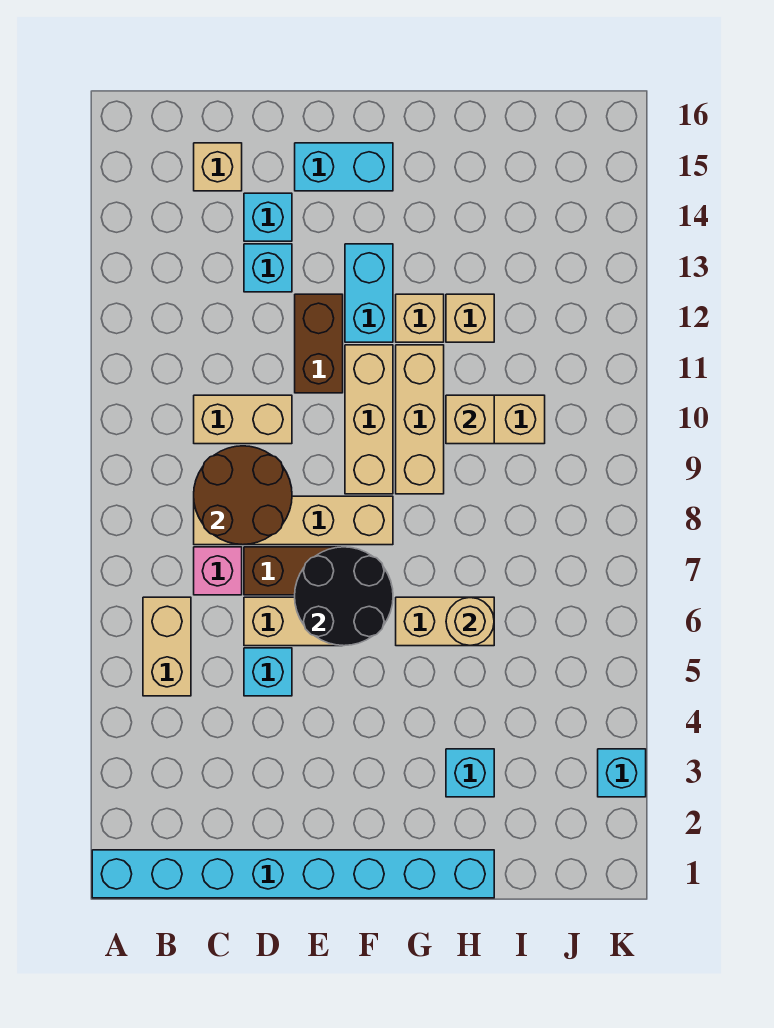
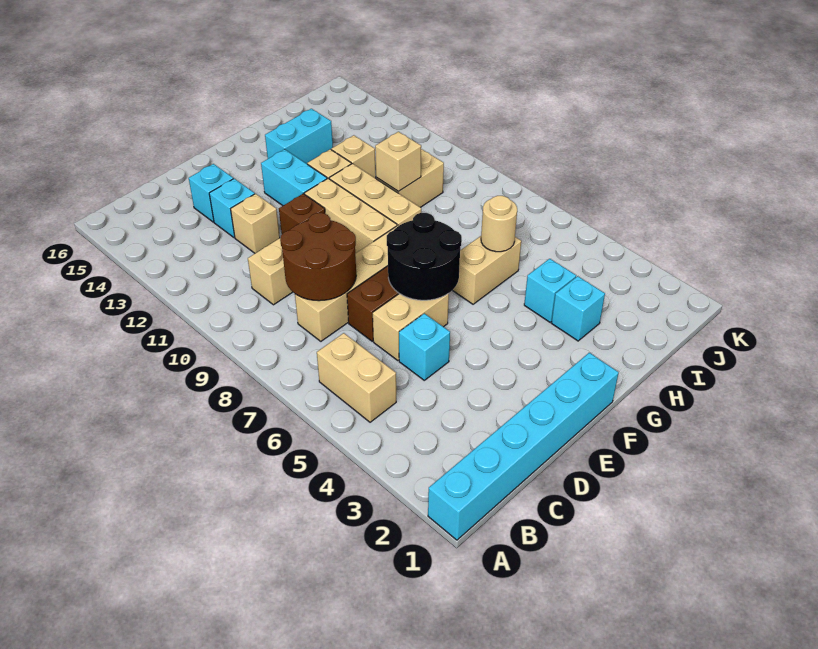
cyan brick A1:H1 level 1 -> cyan brick A1:F1 level 1
pink brick C7 level 1 -> none
tan brick C15 level 1 -> tan brick D12 level 1
brown brick E11:E12 level 1 -> brown brick E11 level 1
cyan brick E15:F15 level 1 -> cyan brick G14:H14 level 1
cyan brick K3 level 1 -> cyan brick H4 level 1

